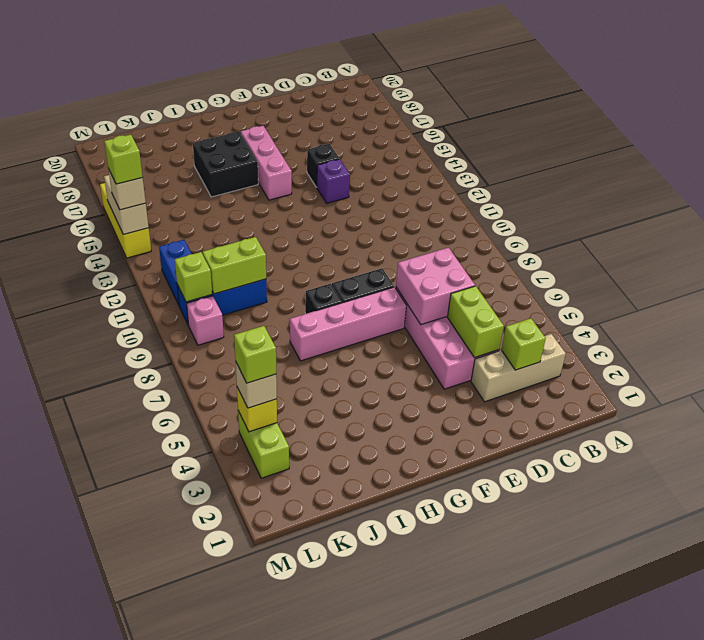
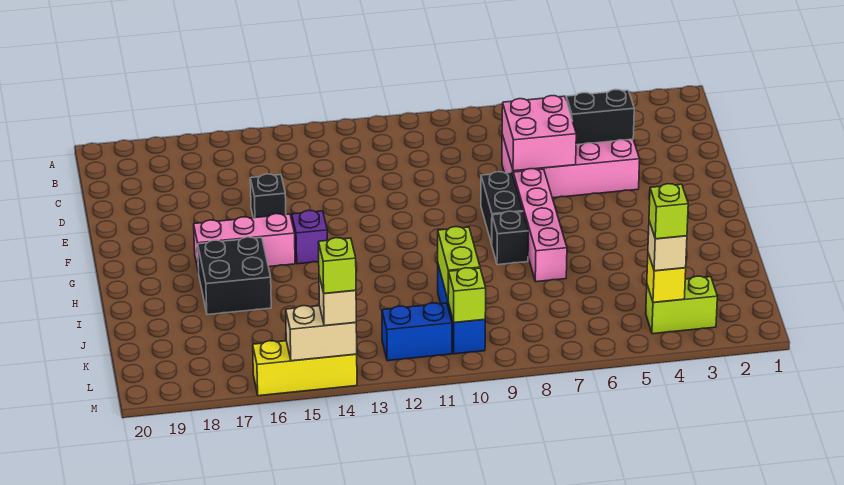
tan brick B3:D3 level 1 -> none
lime brick C3 level 2 -> none
lime brick D4:D5 level 2 -> black brick D4:D5 level 2
purple brick E14 level 1 -> purple brick G14 level 1
pink brick L9 level 1 -> none

